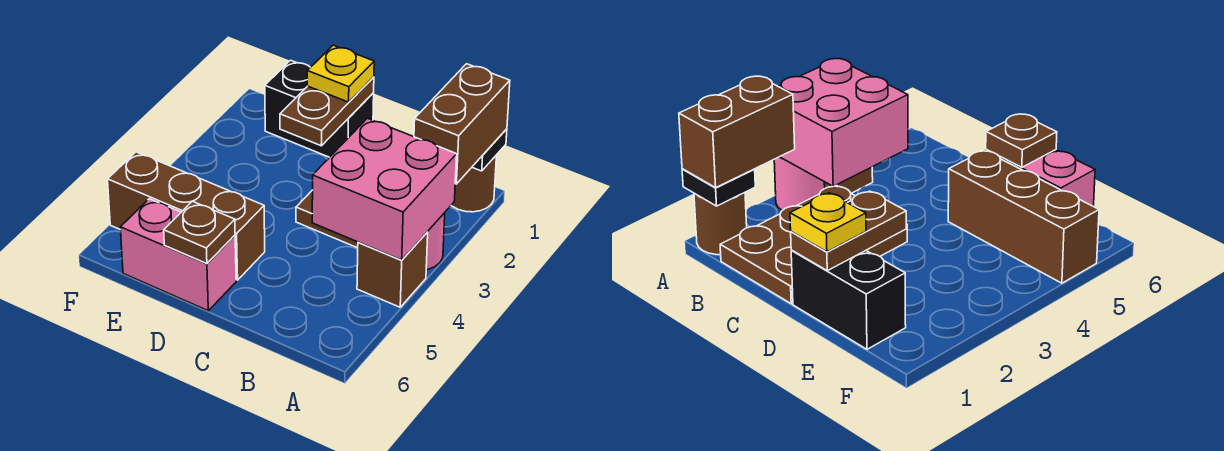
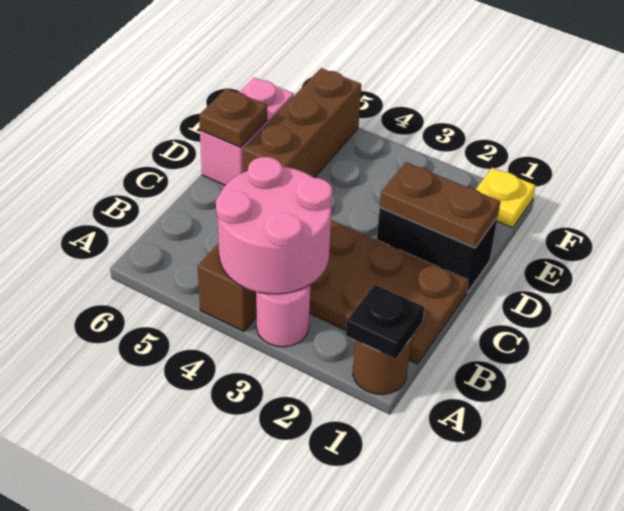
brown brick A1:A2 level 3 -> none
pink brick A3:B4 level 2 -> pink round brick A3:B4 level 2
black brick D1:E1 level 1 -> black brick D1:D2 level 1
yellow plate D1 level 3 -> yellow plate F1 level 1

